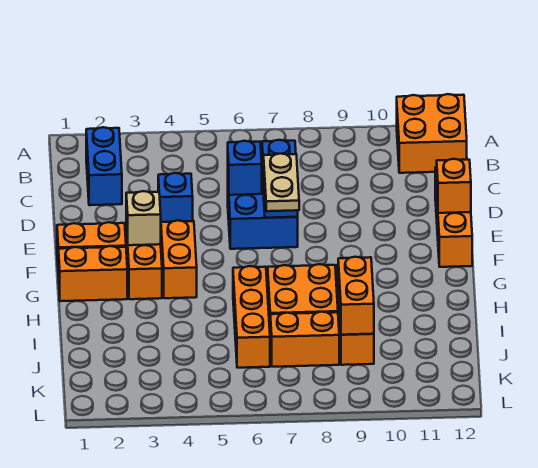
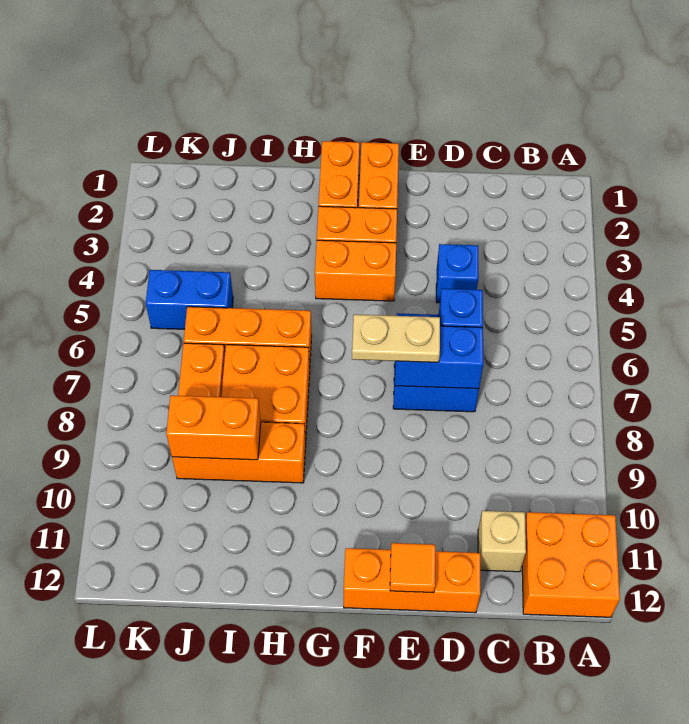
blue brick B2:C2 level 1 -> blue brick J5:K5 level 1
orange brick E12 level 2 -> orange tile E12 level 2
tan brick F3 level 2 -> tan brick C11 level 1

